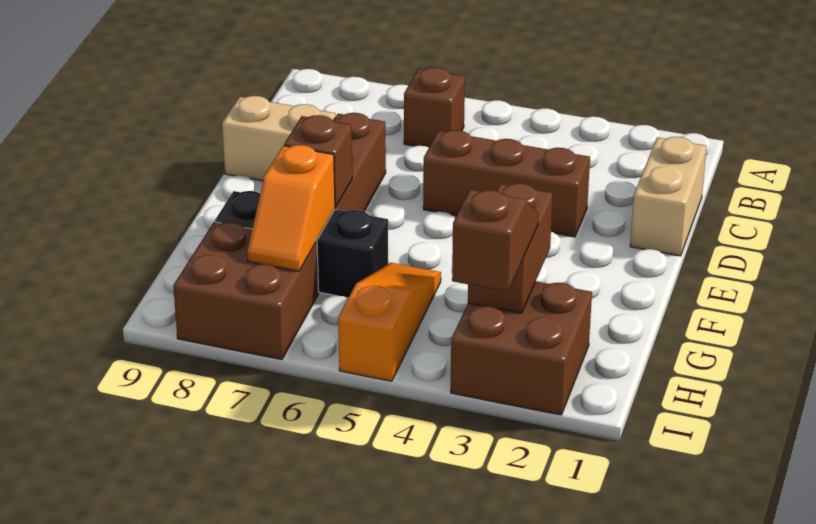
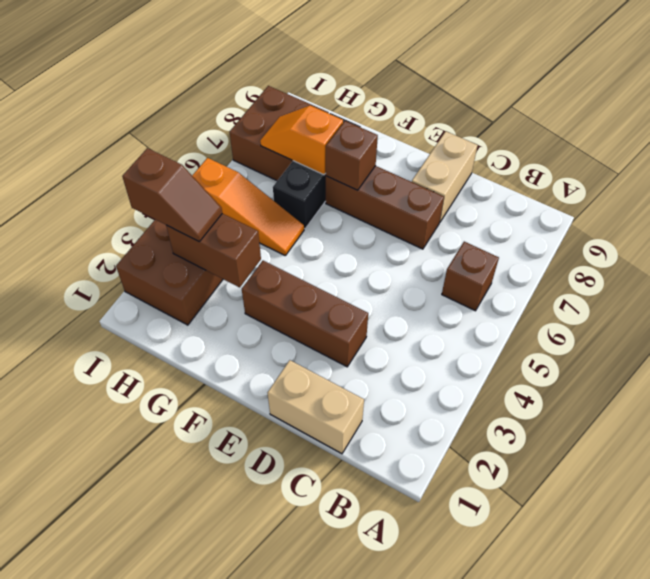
brown brick D3:D5 level 1 -> brown brick D3:F3 level 1

